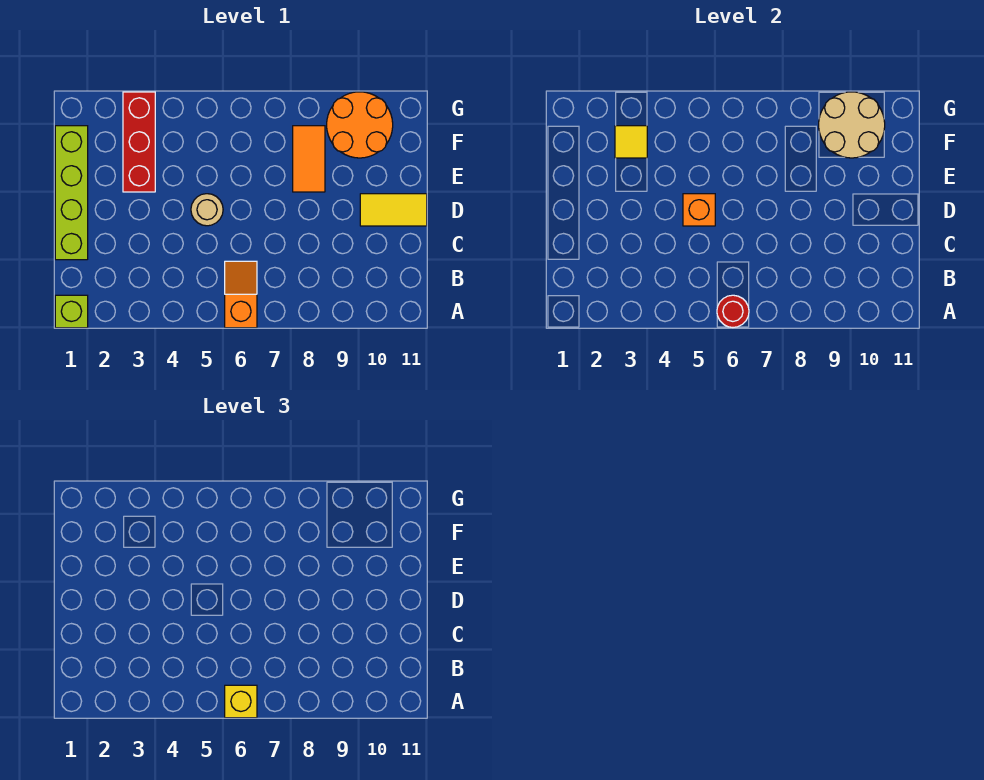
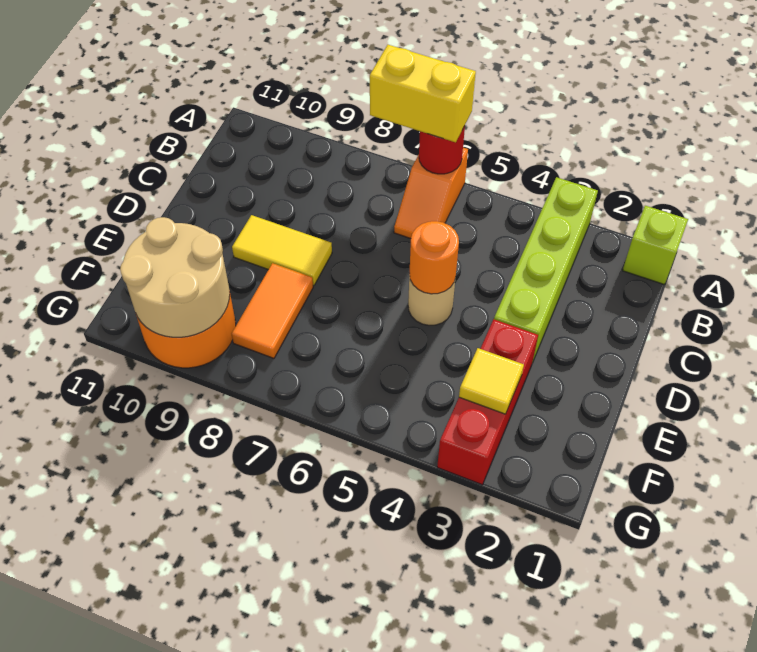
yellow brick A6 level 3 -> yellow brick A6:A7 level 3
lime brick C1:F1 level 1 -> lime brick A3:D3 level 1
orange brick D5 level 2 -> orange round brick D5 level 2
yellow tile D10:D11 level 1 -> yellow tile D8:D9 level 1

